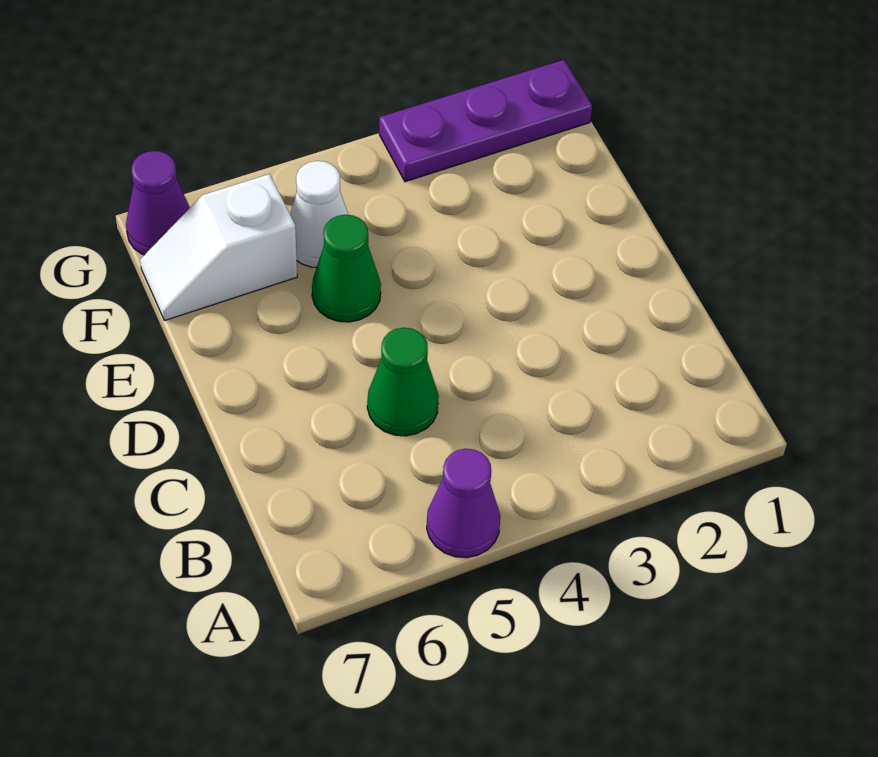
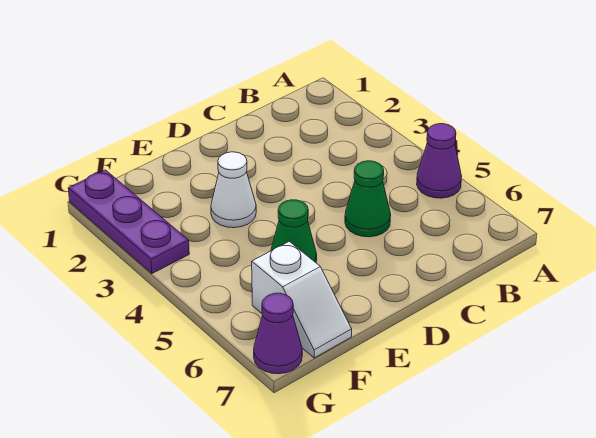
white cone F5 level 1 -> white cone E3 level 1

